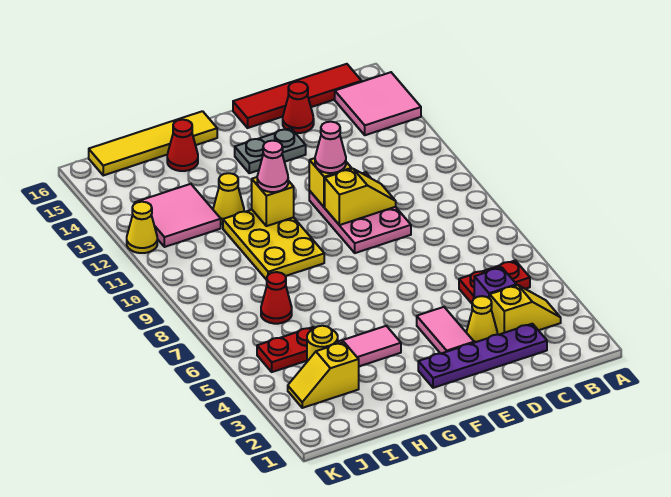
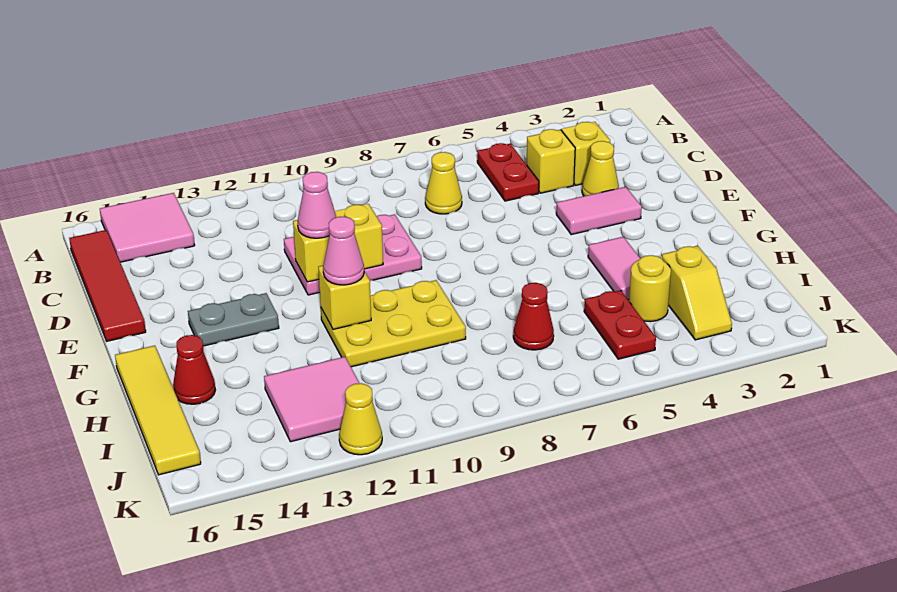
purple plate C2:F2 level 1 -> none
purple brick C4 level 1 -> yellow brick C4 level 1
red cone D15 level 1 -> none
grey plate E14:F14 level 1 -> grey plate F13:F14 level 1
yellow cone H12 level 1 -> yellow cone C7 level 1

